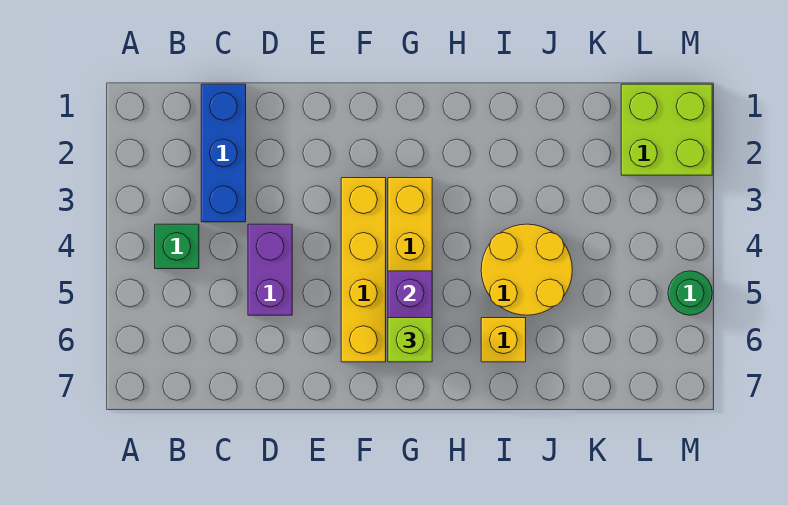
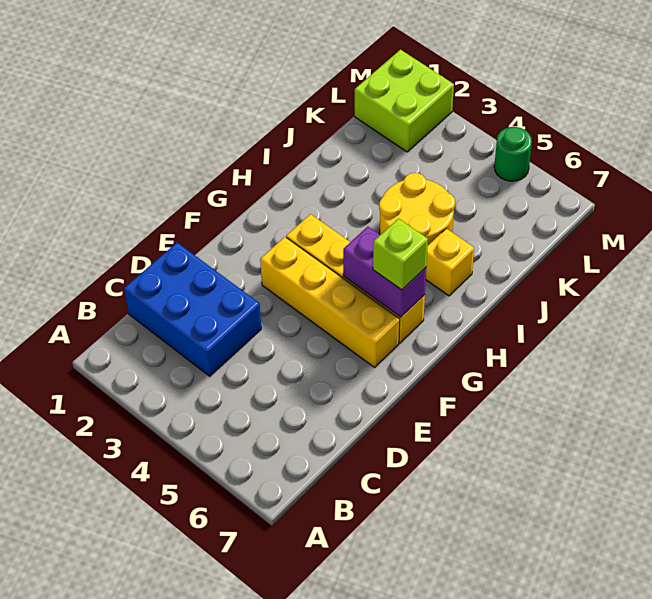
green brick B4 level 1 -> none
blue brick C1:C3 level 1 -> blue brick C1:D3 level 1
purple brick D4:D5 level 1 -> none

